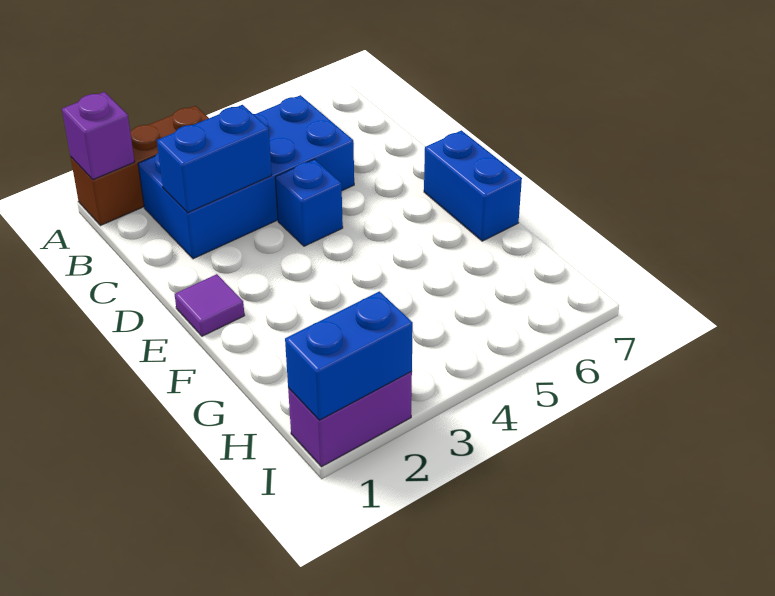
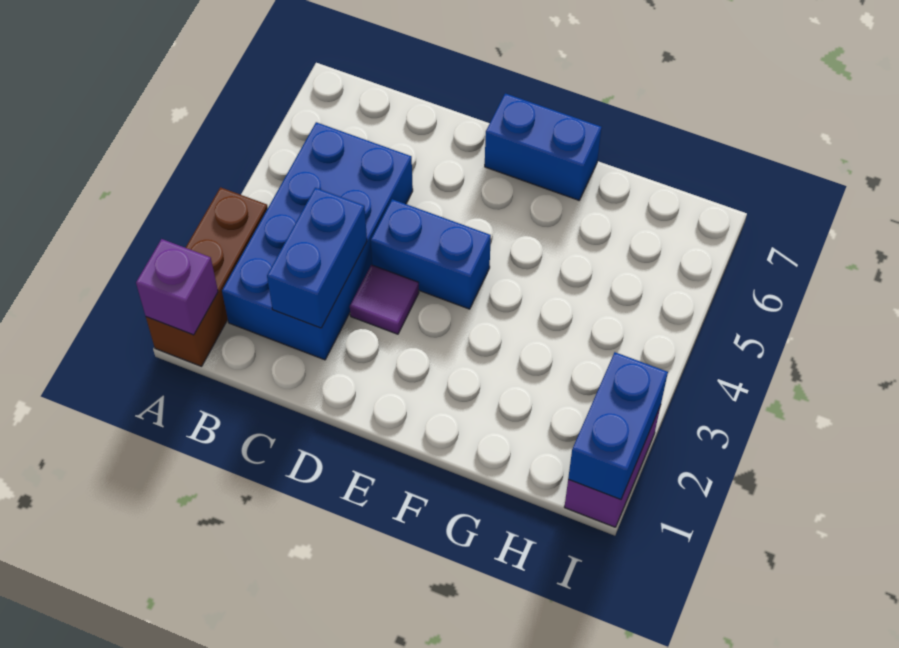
blue brick D4 level 1 -> blue brick D4:E4 level 1
purple tile E1 level 1 -> purple tile D3 level 1

